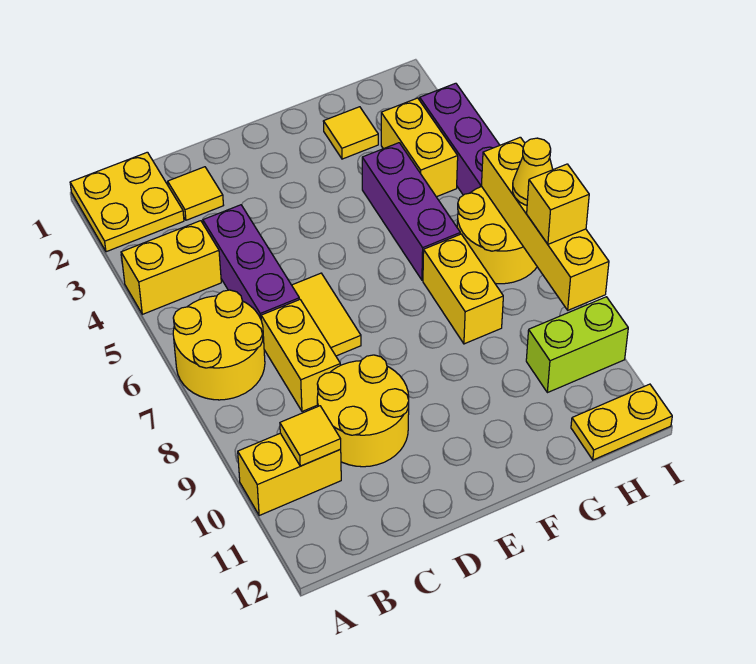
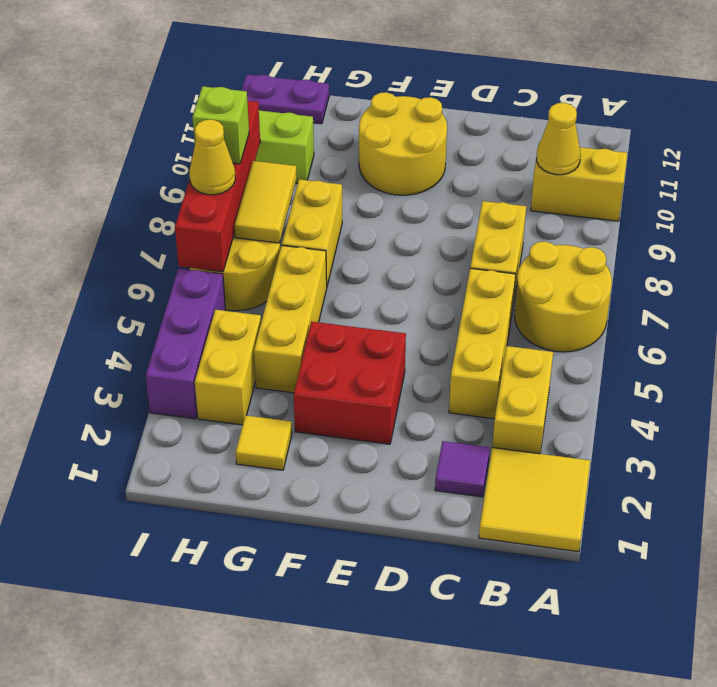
yellow plate A1:B2 level 1 -> yellow tile A1:B2 level 1
yellow brick A4:B4 level 1 -> yellow brick B3:B4 level 1
yellow tile B10 level 2 -> yellow cone B10 level 2
yellow tile C2 level 1 -> purple tile C2 level 1
purple brick C4:C6 level 1 -> yellow brick C4:C6 level 1
yellow round brick C9:D10 level 1 -> yellow round brick E10:F11 level 1
yellow tile D6:D7 level 1 -> yellow tile H7:H8 level 2
none -> red brick E3:F4 level 1
purple brick G4:G6 level 1 -> yellow brick G4:G6 level 1
yellow plate H12:I12 level 1 -> purple plate H12:I12 level 1
yellow brick I6:I9 level 2 -> red brick I6:I9 level 2
yellow brick I8 level 3 -> lime brick I8 level 3

